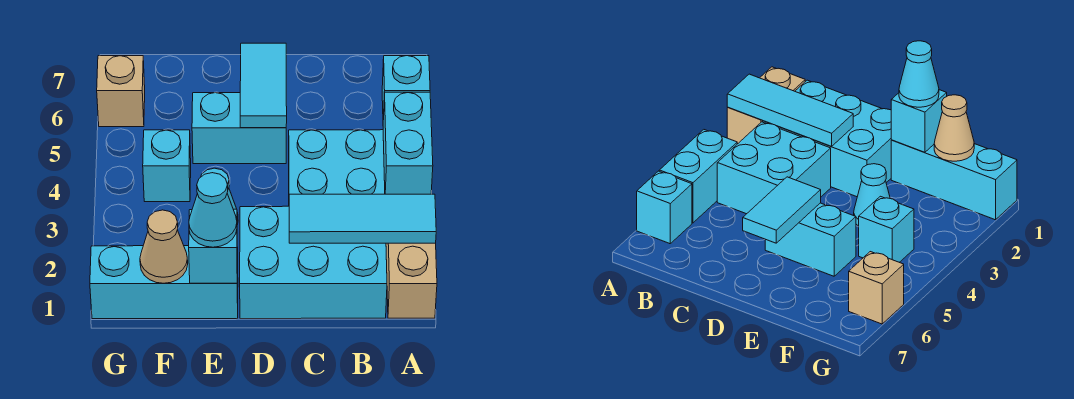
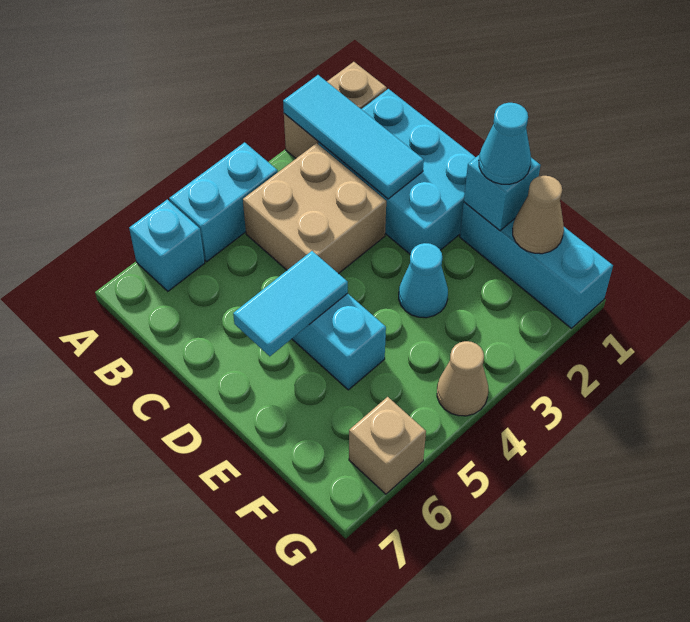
cyan brick B3:C4 level 1 -> tan brick B3:C4 level 1
cyan brick F4 level 1 -> none
none -> tan cone G4 level 1

